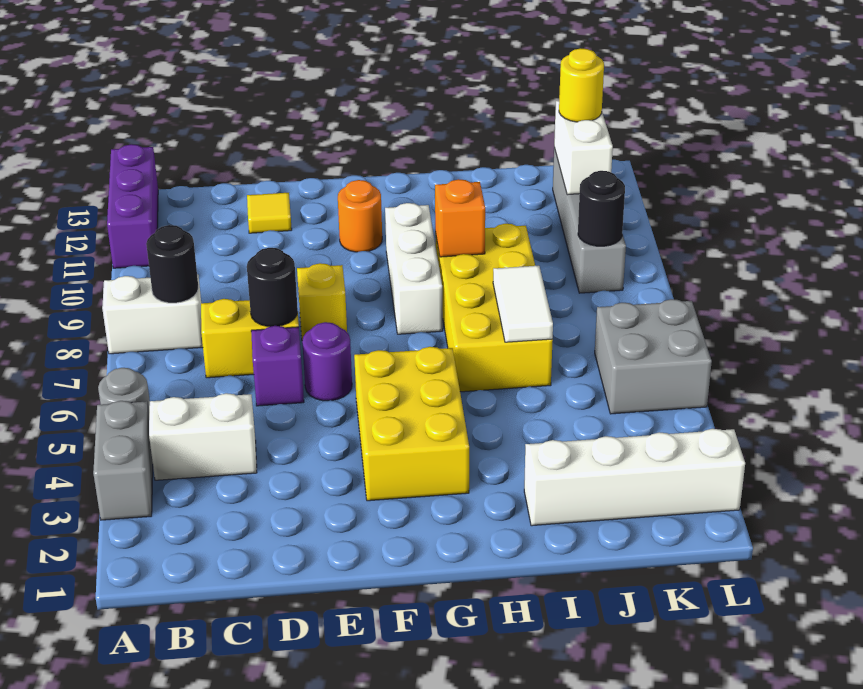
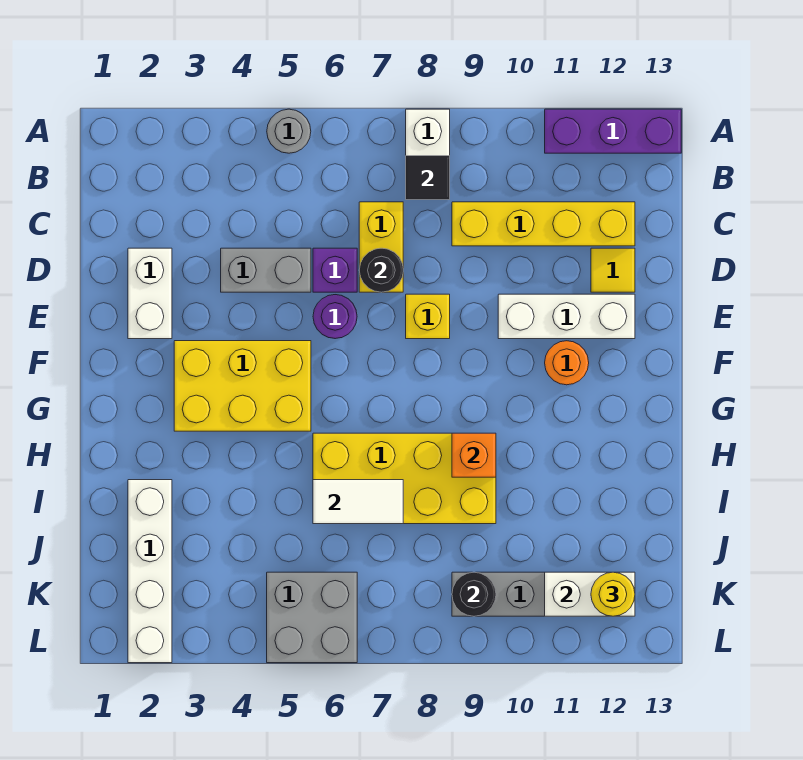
grey brick A3:A4 level 1 -> grey brick D4:D5 level 1
white brick B4:C4 level 1 -> white brick D2:E2 level 1
black round brick B8 level 2 -> black tile B8 level 2
none -> yellow brick C9:C12 level 1
white brick G8:G10 level 1 -> white brick E10:E12 level 1

